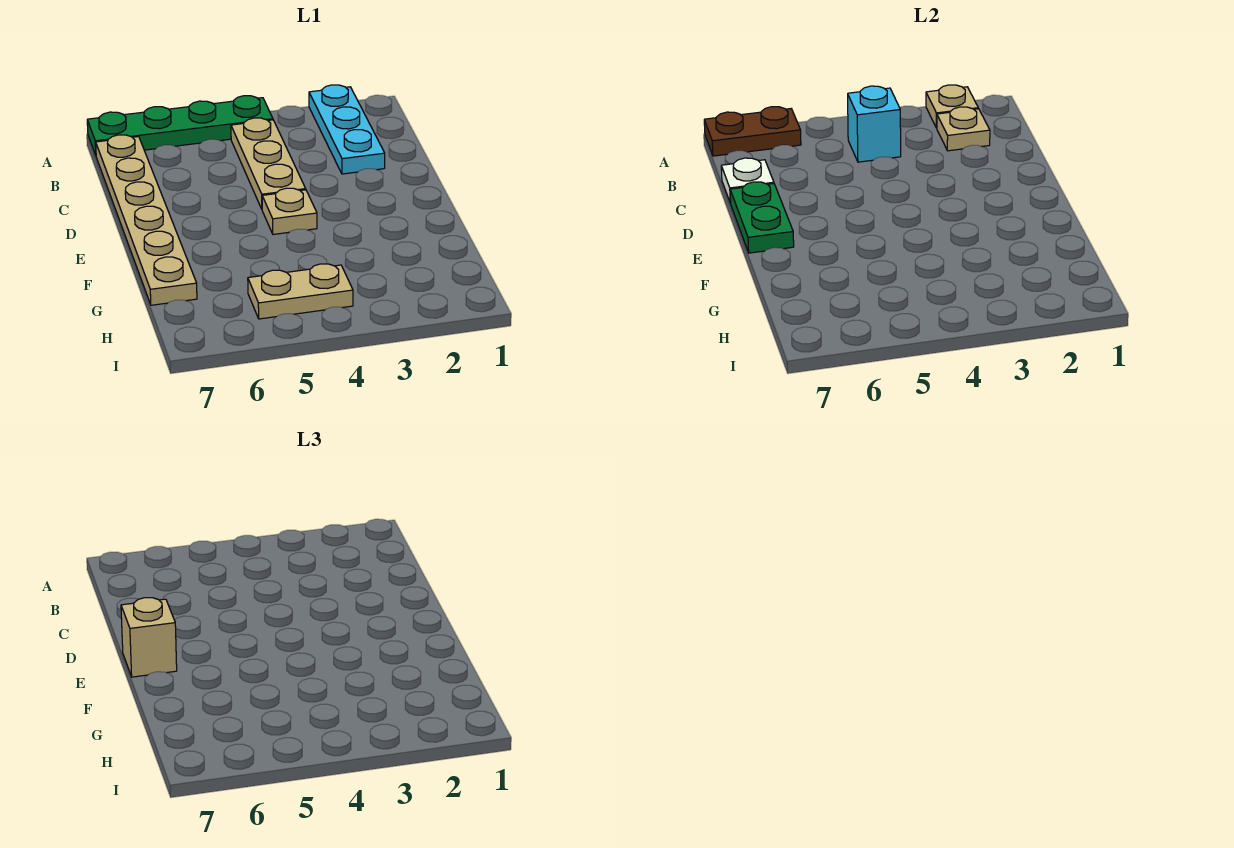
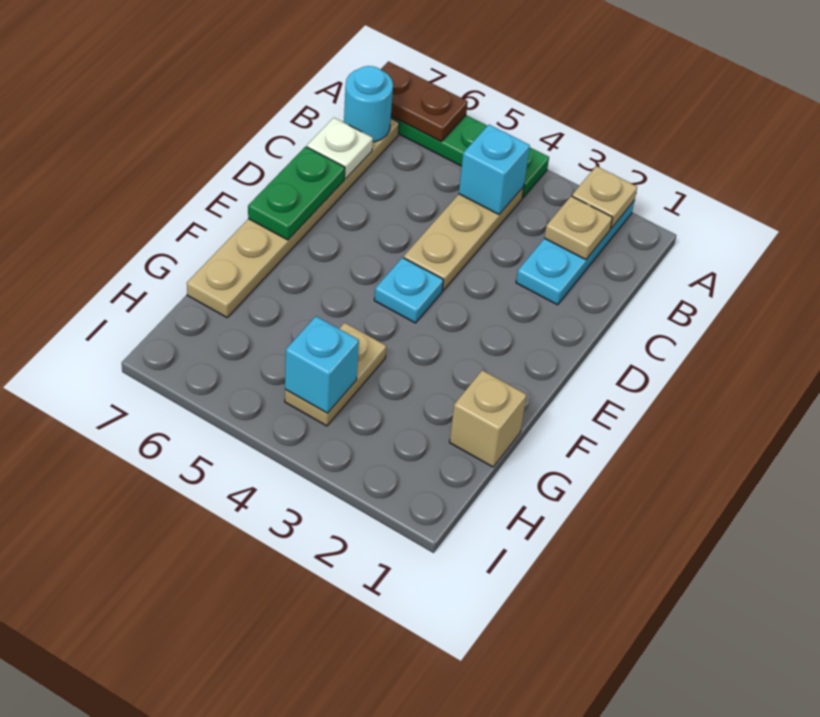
none -> cyan round brick B7 level 2
tan plate E4 level 1 -> cyan plate E4 level 1
tan brick E7 level 3 -> tan brick G1 level 1
tan plate H4:H5 level 1 -> tan plate G4:H4 level 1
none -> cyan brick H4 level 2

